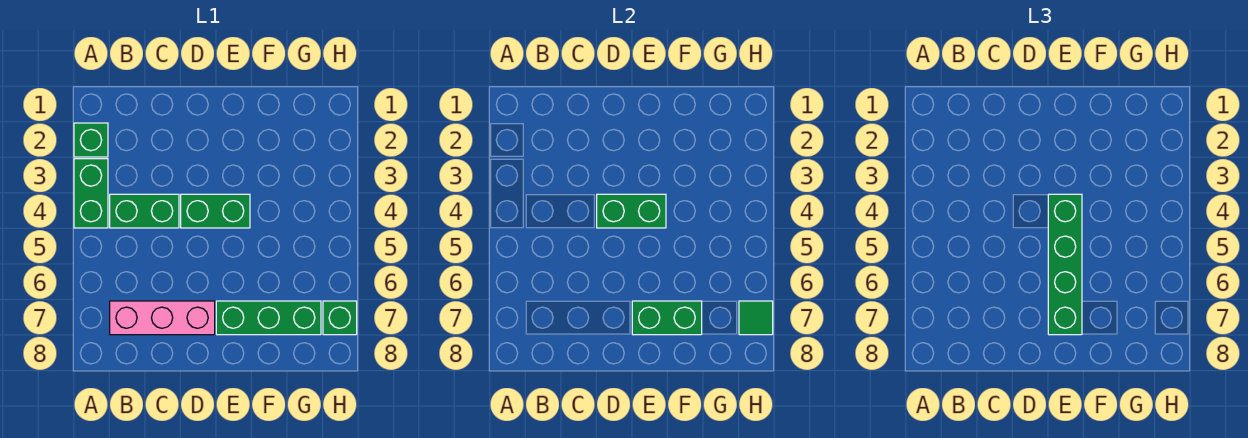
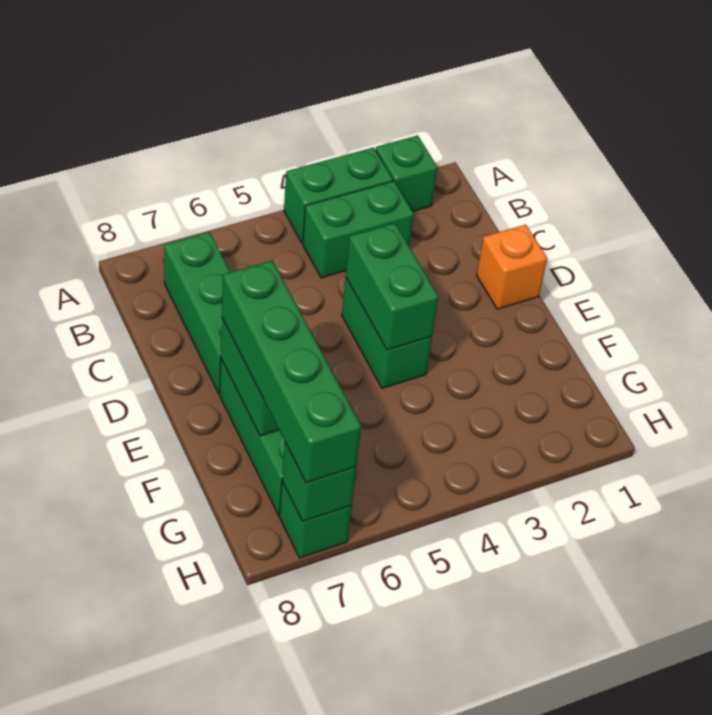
green brick B4:C4 level 1 -> green brick B3:B4 level 1
pink brick B7:D7 level 1 -> green brick B7:D7 level 1
none -> orange brick D1 level 1
green brick E4:E7 level 3 -> green brick E7:H7 level 3
green tile H7 level 2 -> green brick H7 level 2

